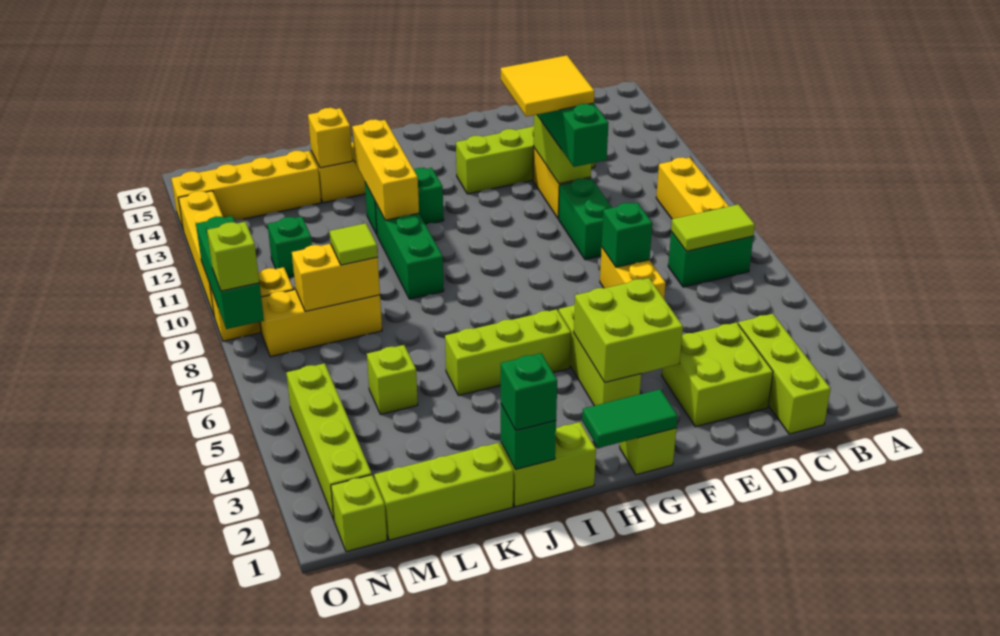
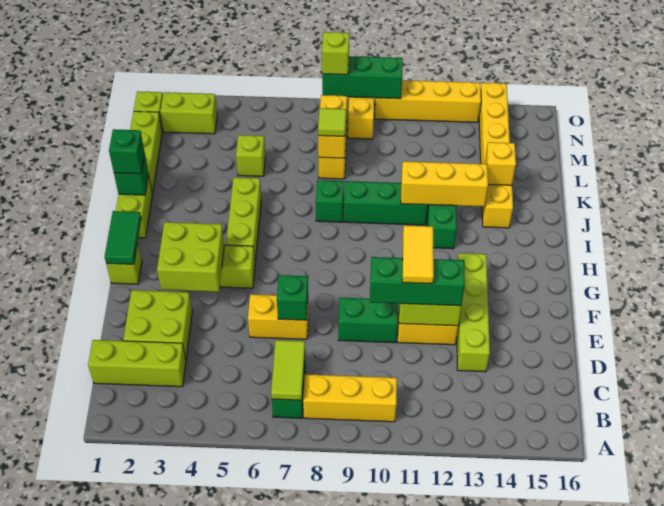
yellow tile E11:F12 level 4 -> yellow tile E11:F11 level 4
green brick M11 level 1 -> green brick J8 level 1
lime brick N2:N5 level 1 -> lime brick N2:N3 level 1

